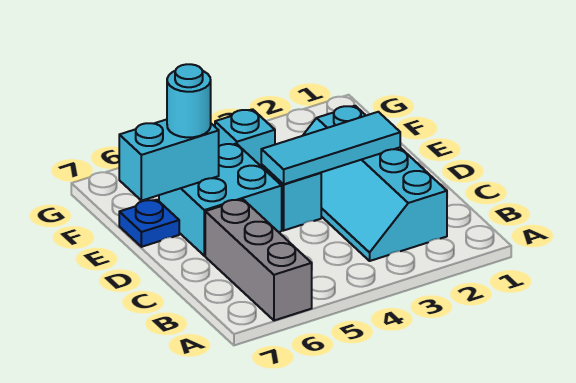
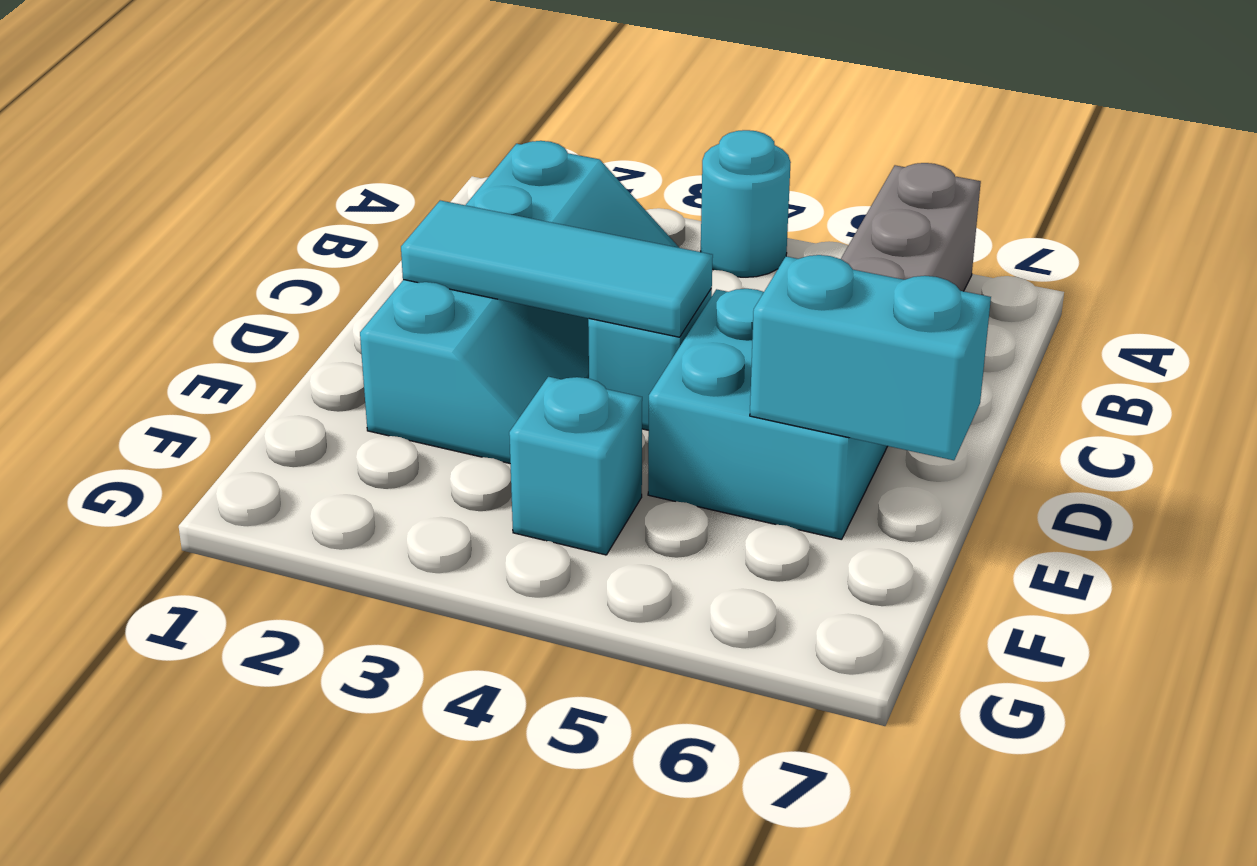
cyan round brick E6 level 3 -> cyan round brick A4 level 1
blue plate E7 level 1 -> none

